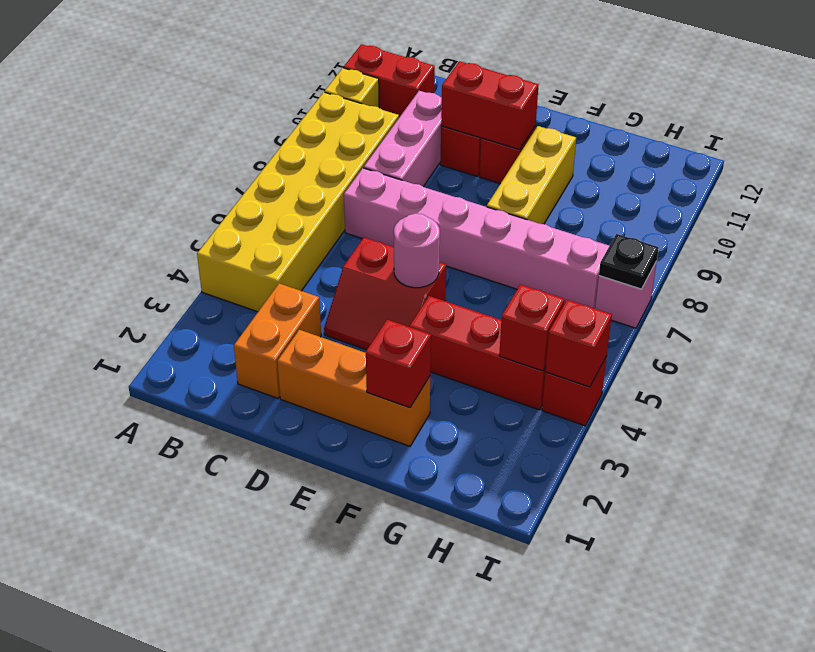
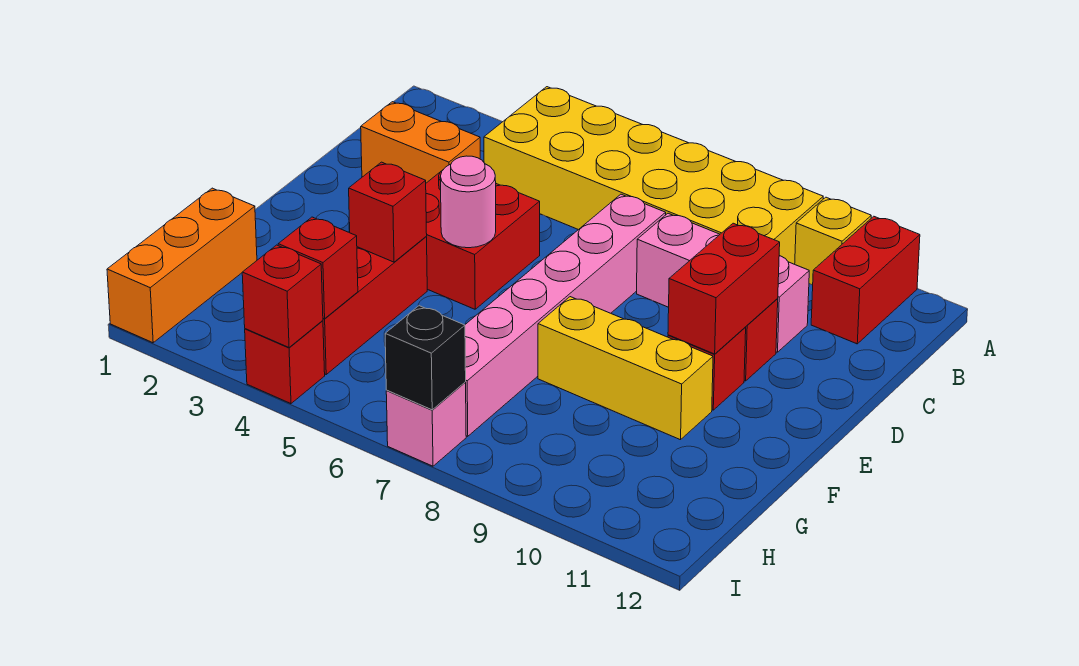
orange brick D2:F2 level 1 -> orange brick G1:I1 level 1
red slope D4:E5 level 1 top 5 -> red brick D4:E5 level 1
red brick F2 level 2 -> red brick F4 level 2
black plate I7 level 2 -> black brick I7 level 2

